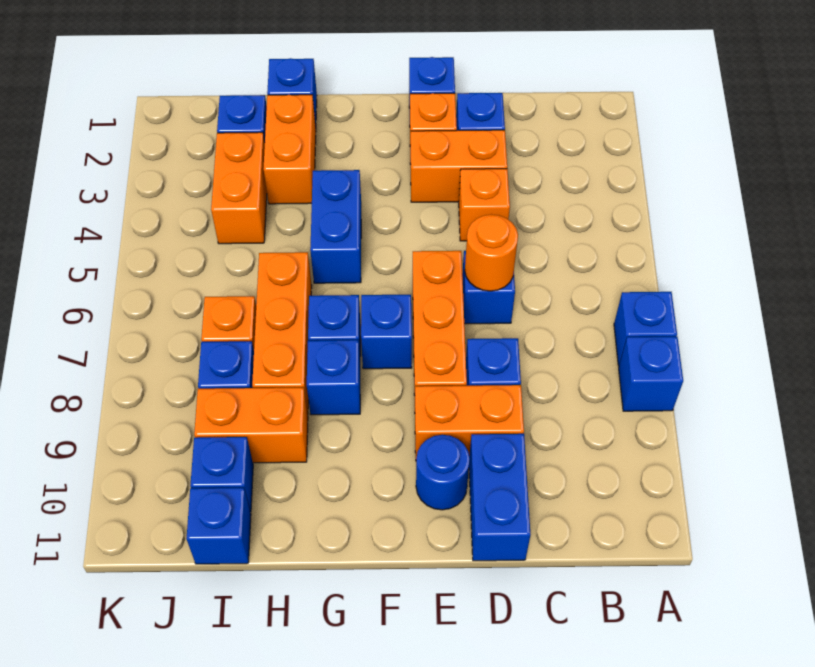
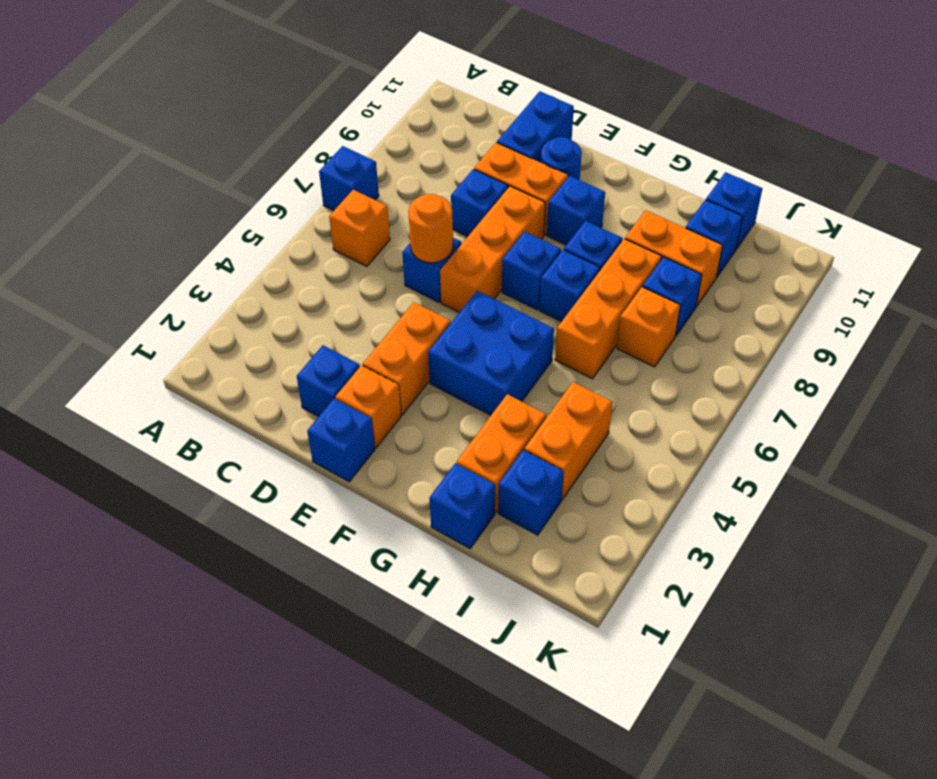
blue brick A8 level 1 -> blue brick F9 level 1
orange brick D3:E3 level 1 -> orange brick E3:E4 level 1
orange brick D4 level 1 -> orange brick B6 level 1
blue brick G4:G5 level 1 -> blue brick F4:G5 level 1

